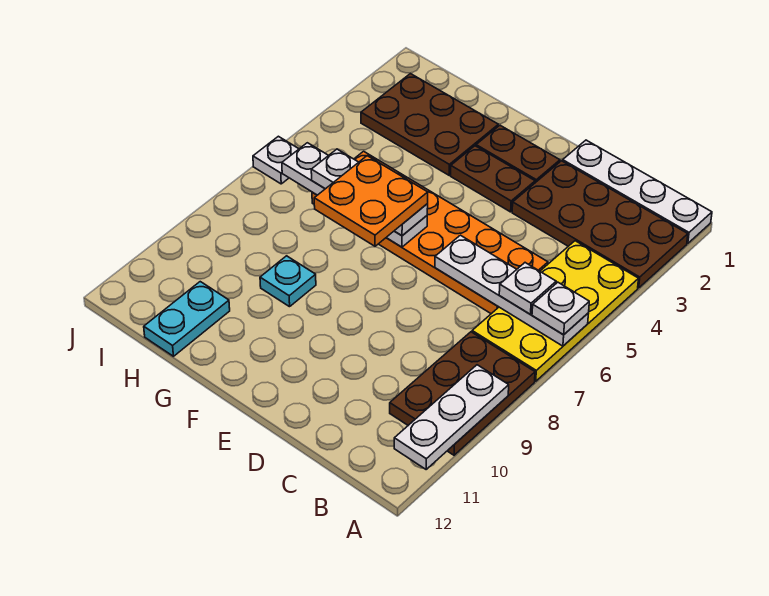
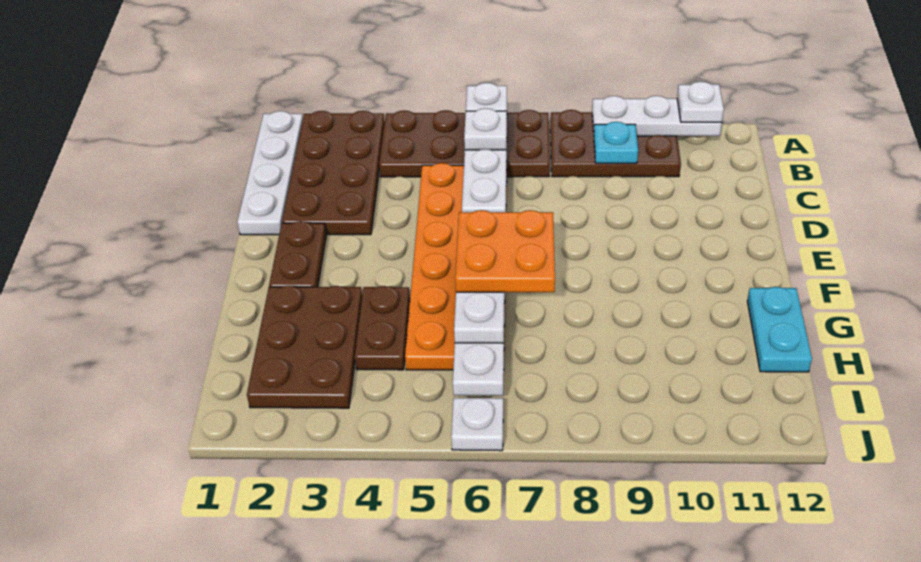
yellow plate A4:B7 level 1 -> brown plate A4:B7 level 1
none -> white plate A11 level 3
brown plate E3:F3 level 1 -> brown plate G4:H4 level 1
cyan plate G9 level 1 -> cyan plate B9 level 2
cyan plate H11:H12 level 1 -> cyan plate G12:H12 level 1

